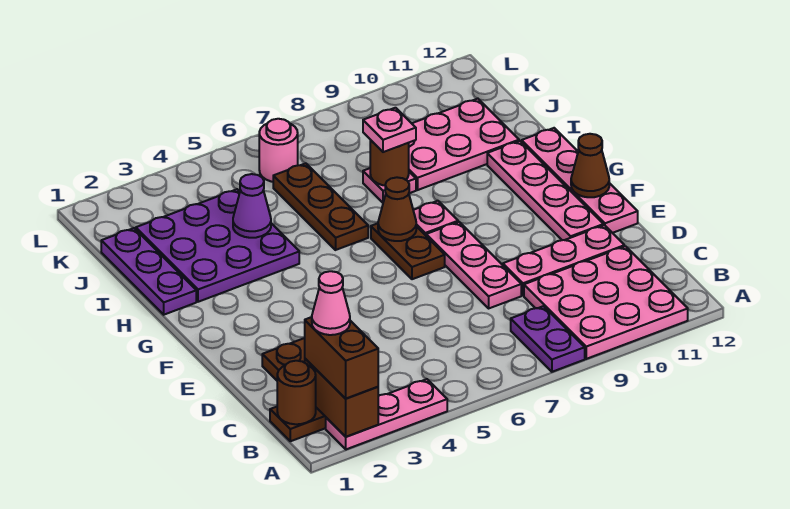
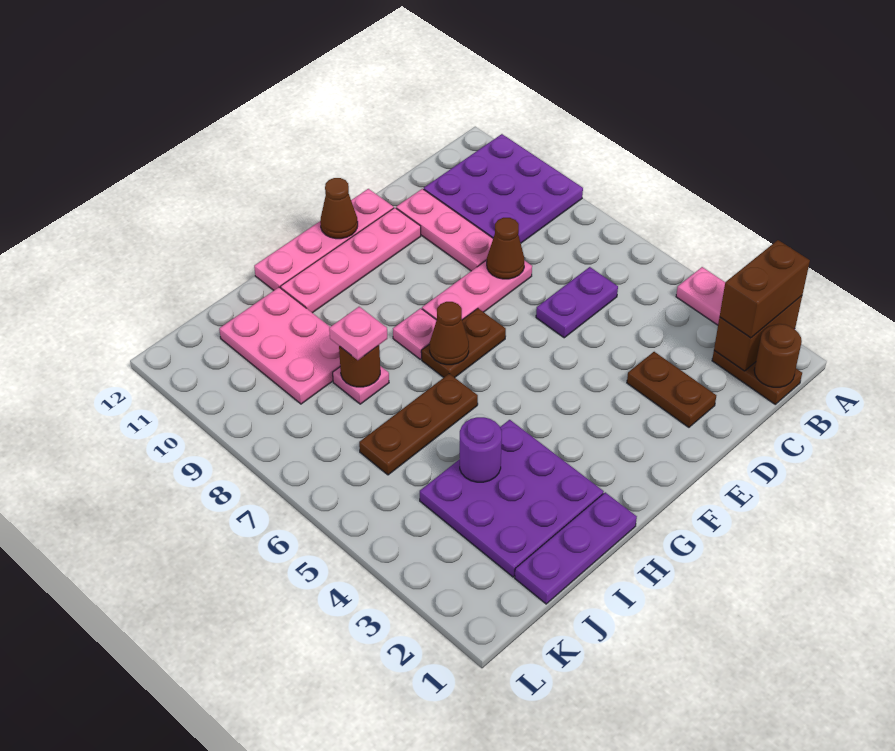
purple plate A8:B8 level 1 -> purple plate C6:D6 level 1
pink plate A9:C11 level 1 -> purple plate A9:C11 level 1
pink cone B2 level 4 -> none
none -> brown cone D8 level 2
purple cone I4 level 2 -> purple round brick I4 level 2
pink round brick K6 level 1 -> none

